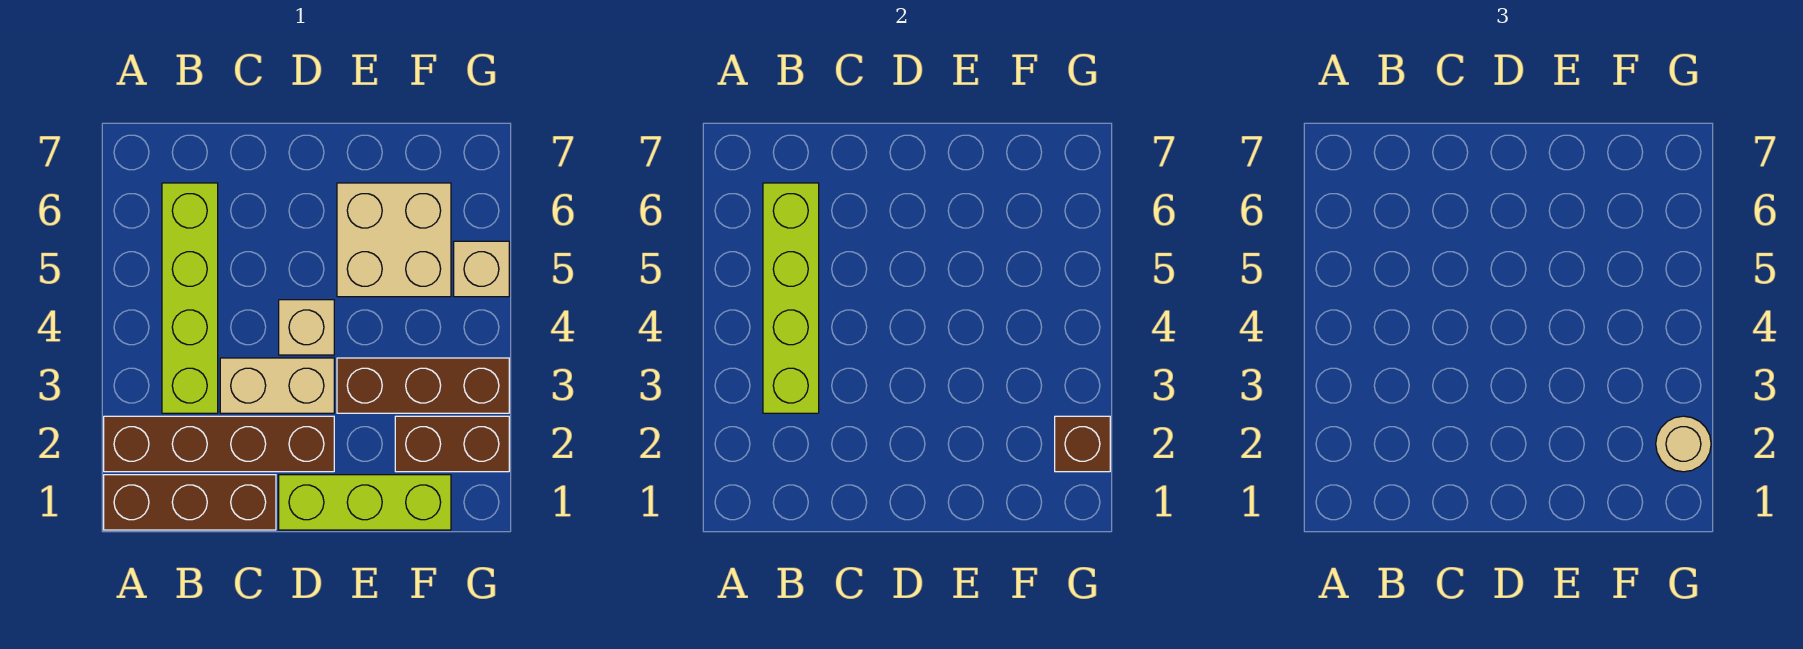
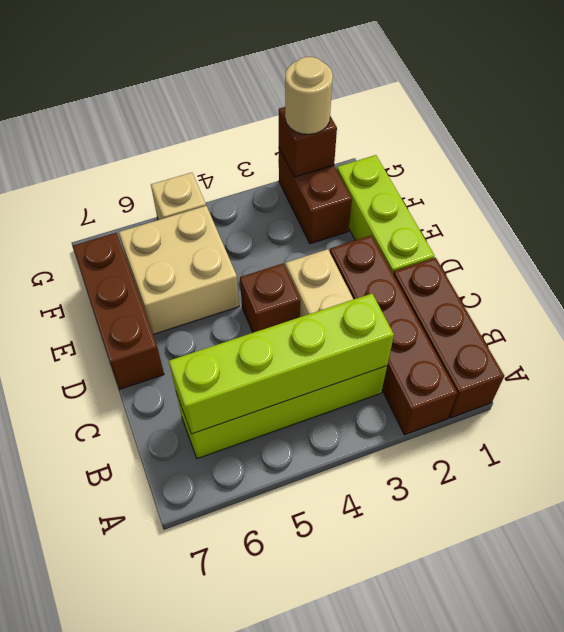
tan brick D4 level 1 -> brown brick D4 level 1
brown brick E3:G3 level 1 -> brown brick D7:F7 level 1

